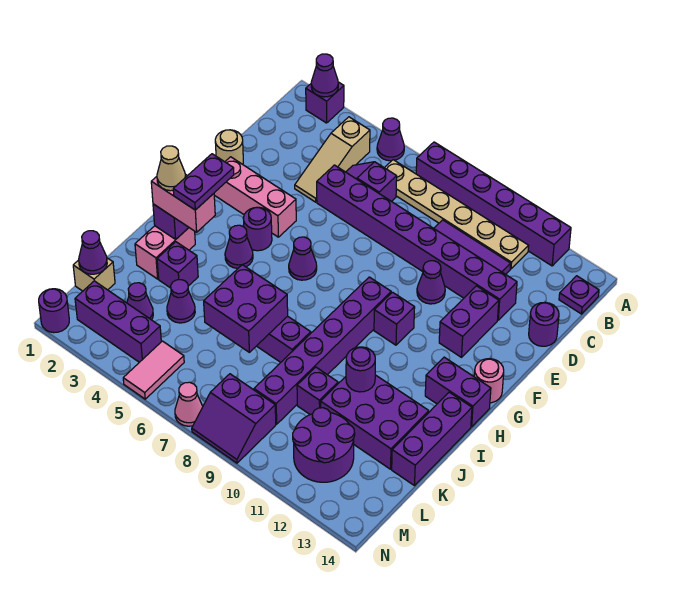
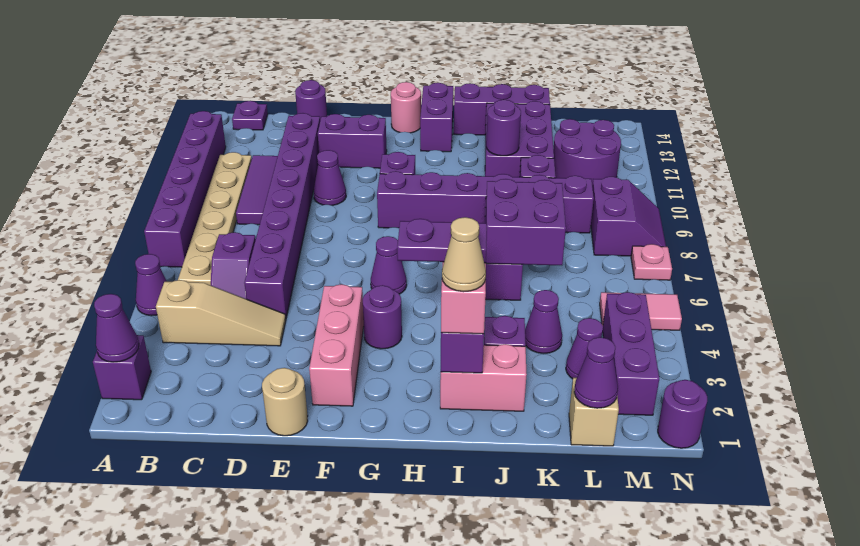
purple cone H4 level 1 -> none
pink cone N7 level 1 -> pink plate N7 level 1

